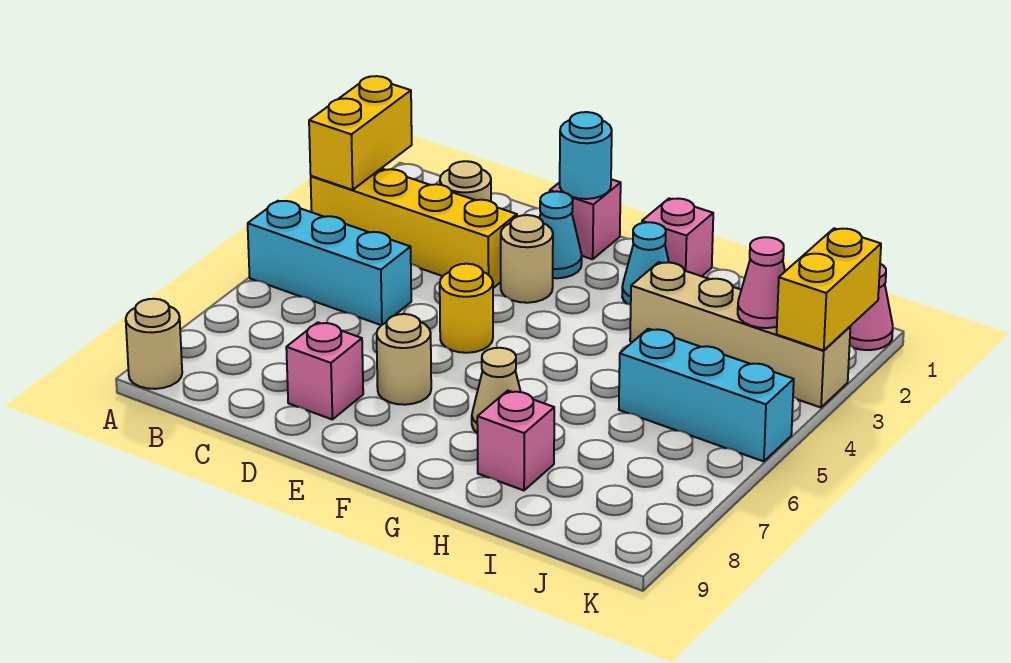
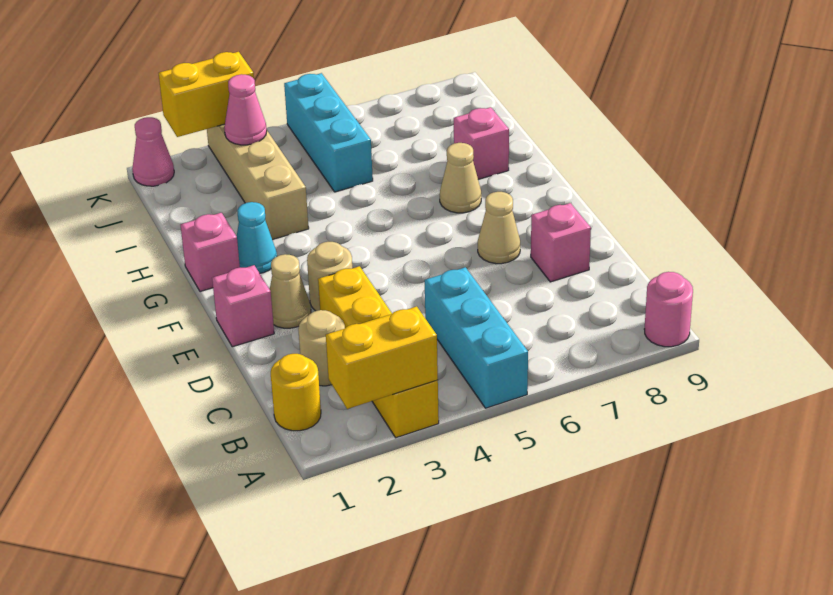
tan round brick A9 level 1 -> pink round brick A9 level 1
cyan round brick E1 level 2 -> none
cyan cone E2 level 1 -> tan cone E2 level 1
yellow round brick E5 level 1 -> yellow round brick B1 level 1
tan round brick E7 level 1 -> tan cone E7 level 1

